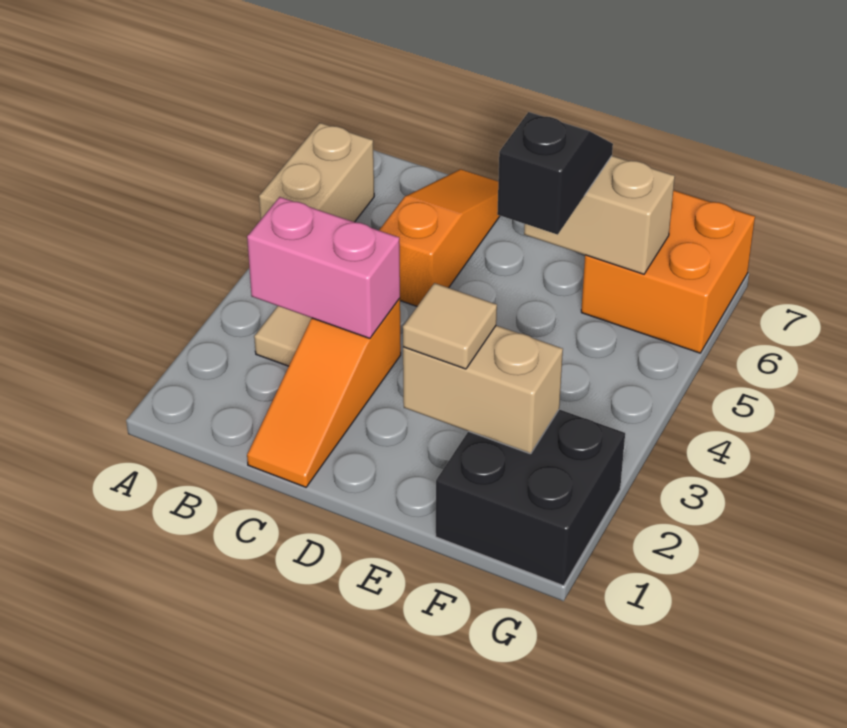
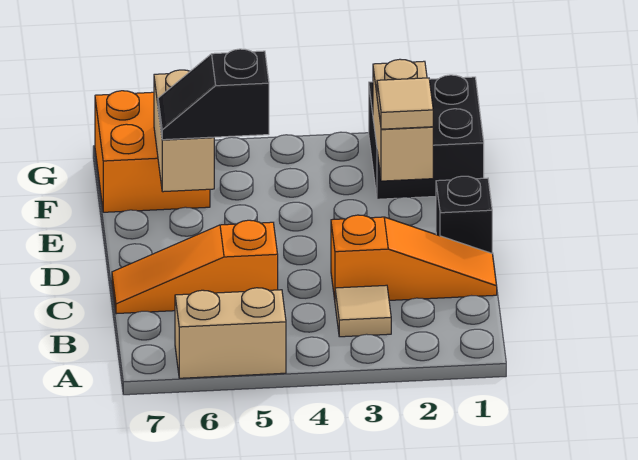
pink brick B3:C3 level 2 -> none
none -> black brick D1 level 1

